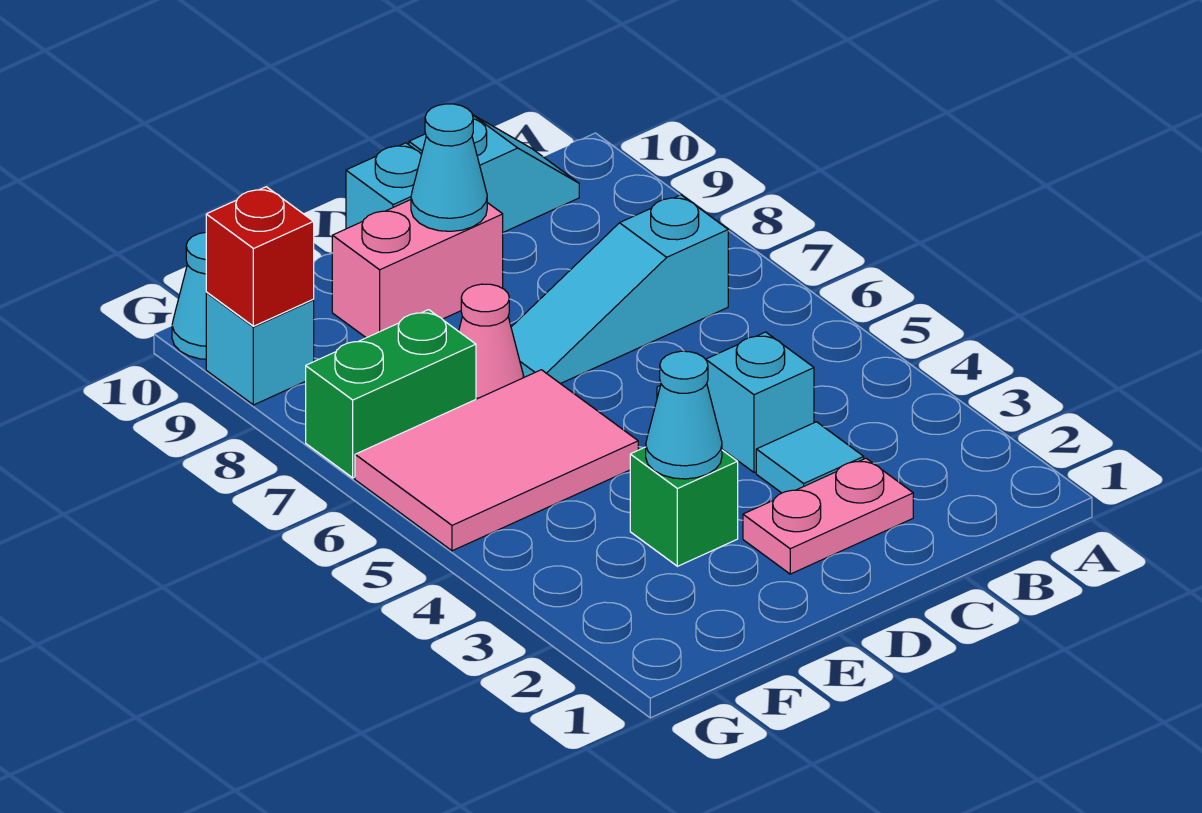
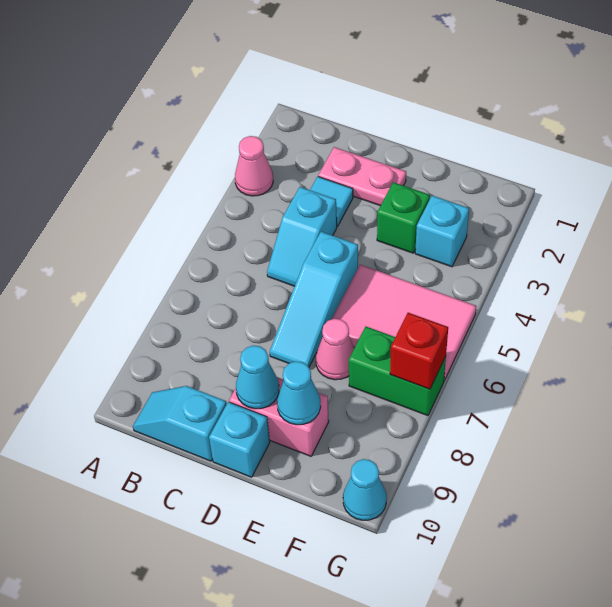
none -> pink cone A3 level 1
cyan slope B7:D7 level 1 top B -> cyan slope D5:D7 level 1 top 5
cyan cone E3 level 2 -> cyan cone E9 level 2
cyan brick G9 level 1 -> cyan brick F3 level 1
red brick G9 level 2 -> red brick G7 level 2

